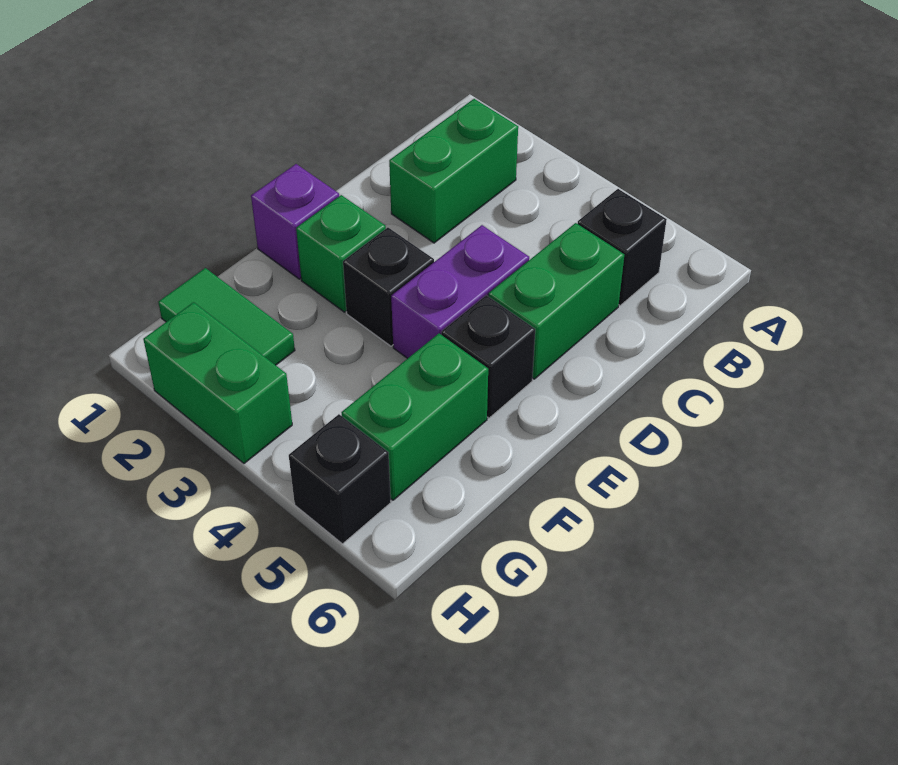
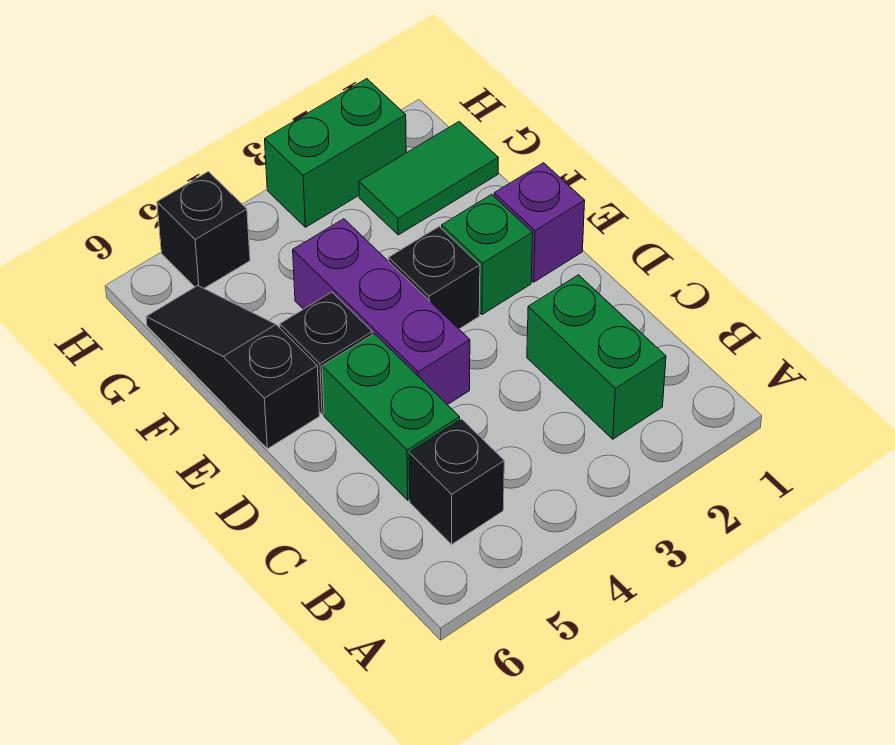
purple brick D4:E4 level 1 -> purple brick D4:F4 level 1
none -> black slope E6:G6 level 1 top E
green brick F5:G5 level 1 -> none

